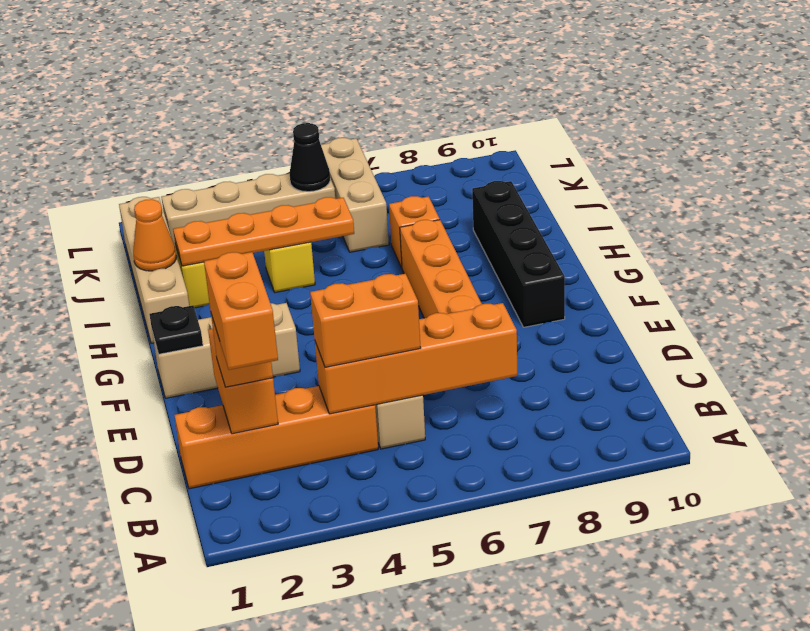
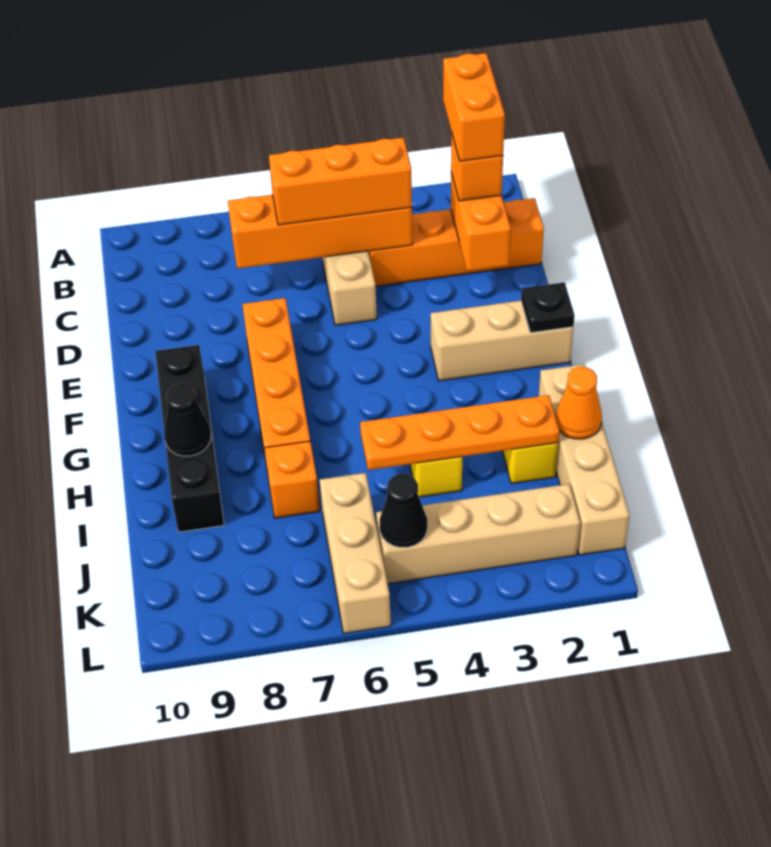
orange brick C4:C5 level 3 -> orange brick C4:C6 level 3
none -> black cone H9 level 2

